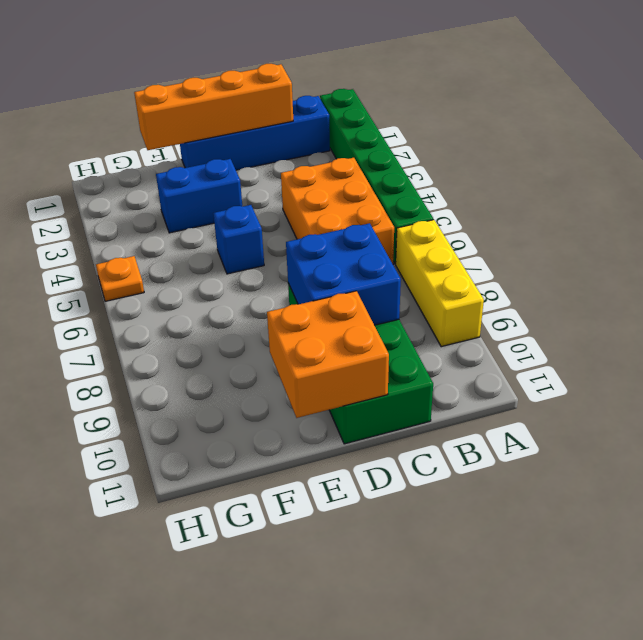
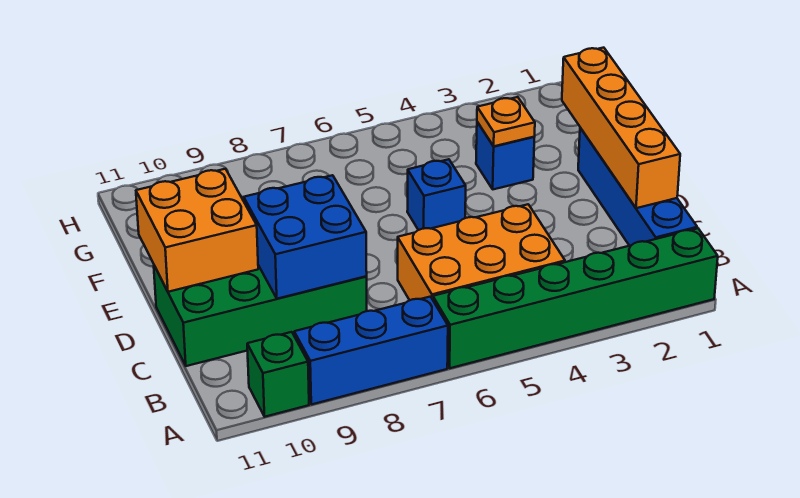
yellow brick A7:A9 level 1 -> blue brick A7:A9 level 1
none -> green brick A10 level 1
blue brick E3:F3 level 1 -> blue brick F3 level 1
orange plate H5 level 1 -> orange plate F3 level 2

